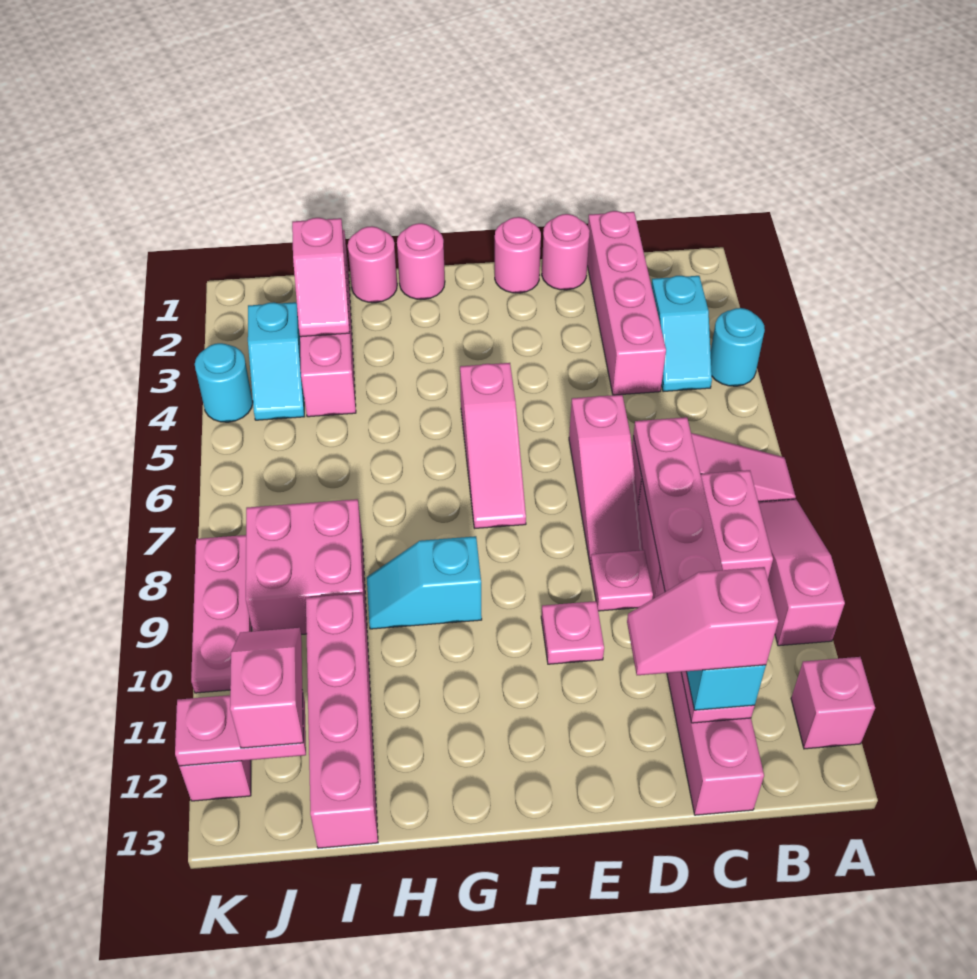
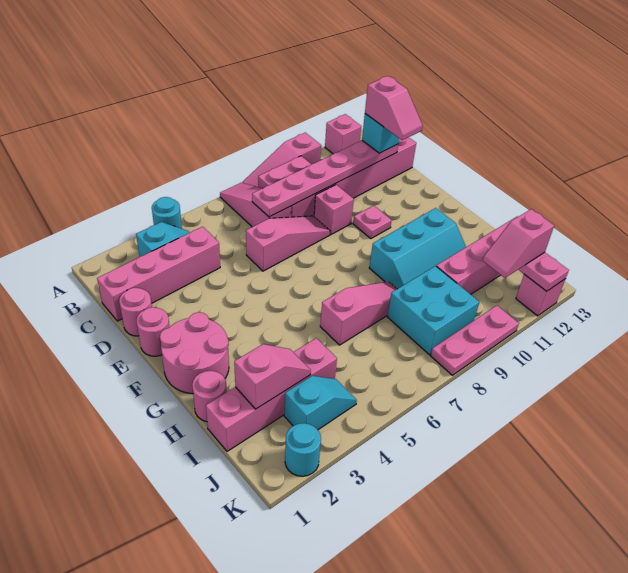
pink plate D9 level 1 -> pink brick D9 level 1
pink slope F5:F7 level 1 top 5 -> pink slope H6:H8 level 1 top 6
pink round brick G1 level 1 -> pink round brick F1:G2 level 1
cyan slope G9:H9 level 1 top G -> cyan slope G9:H11 level 1 top G
pink brick I8:J9 level 1 -> cyan brick I8:J9 level 1
cyan round brick K4 level 1 -> cyan round brick K2 level 1

